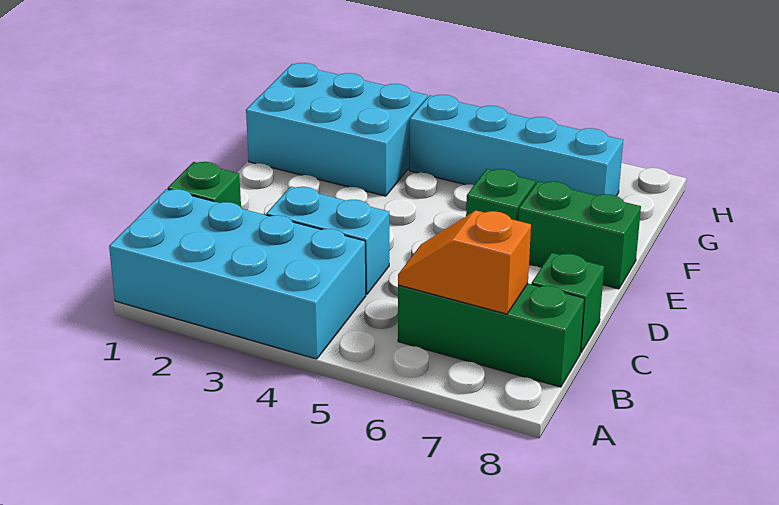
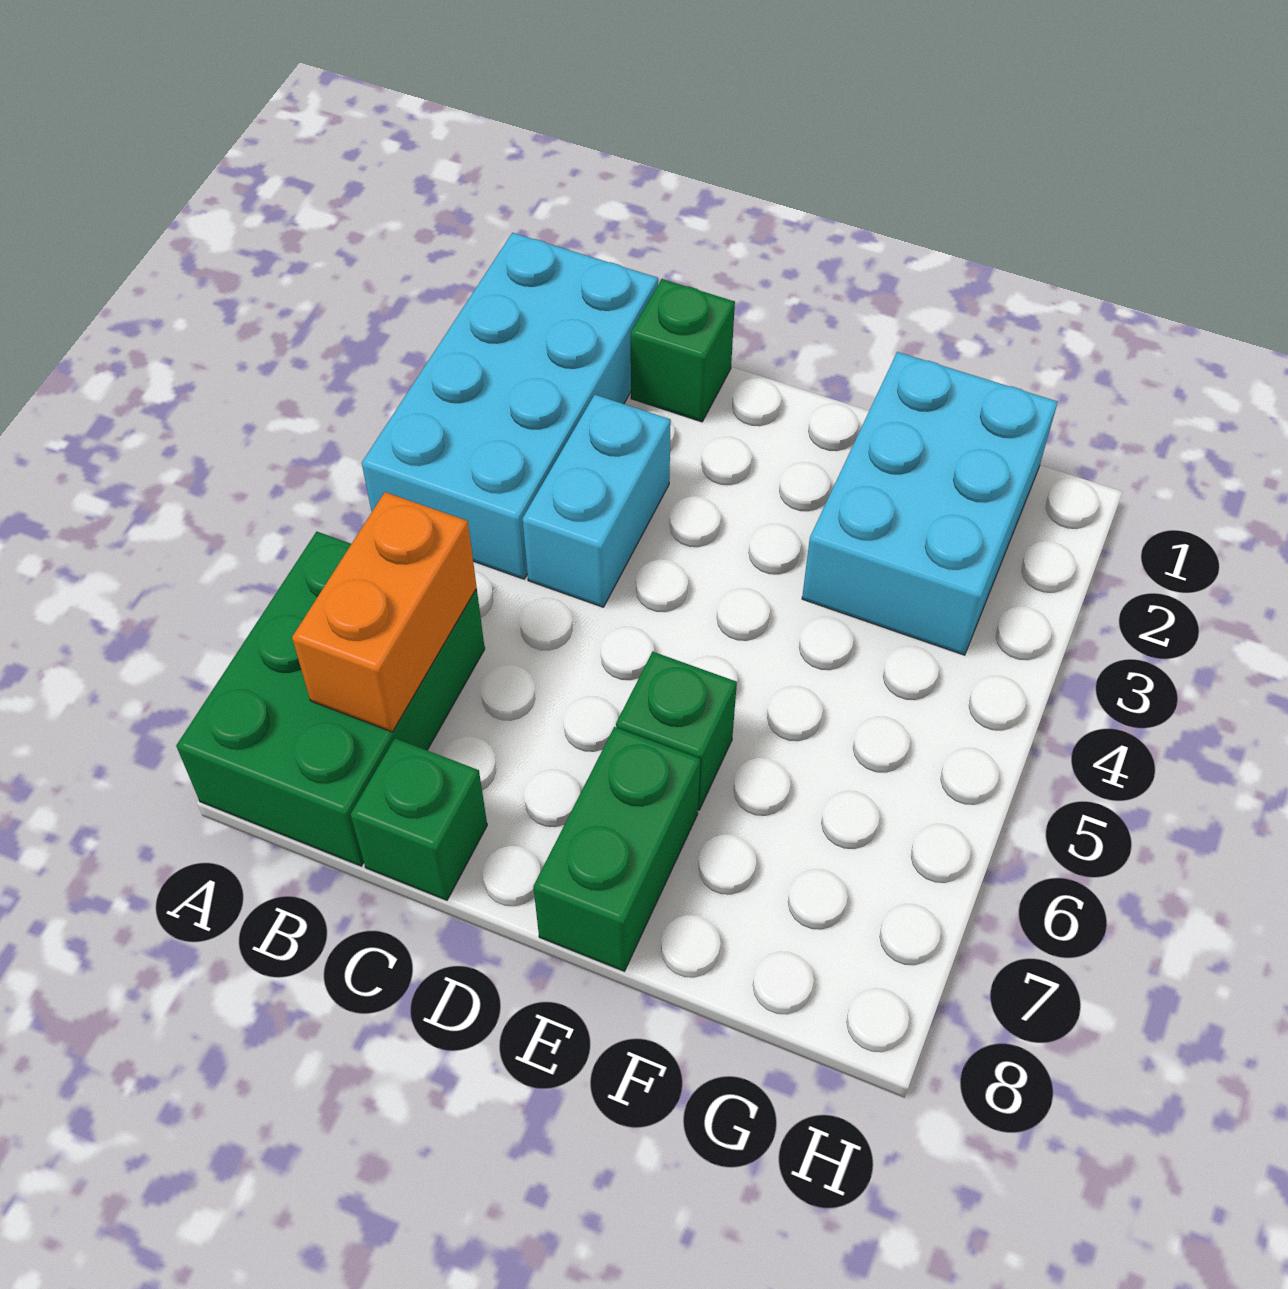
green brick B6:B8 level 1 -> green brick A6:B8 level 1
orange slope B6:B7 level 2 top 7 -> orange brick B6:B7 level 2
cyan brick G4:G7 level 1 -> none

